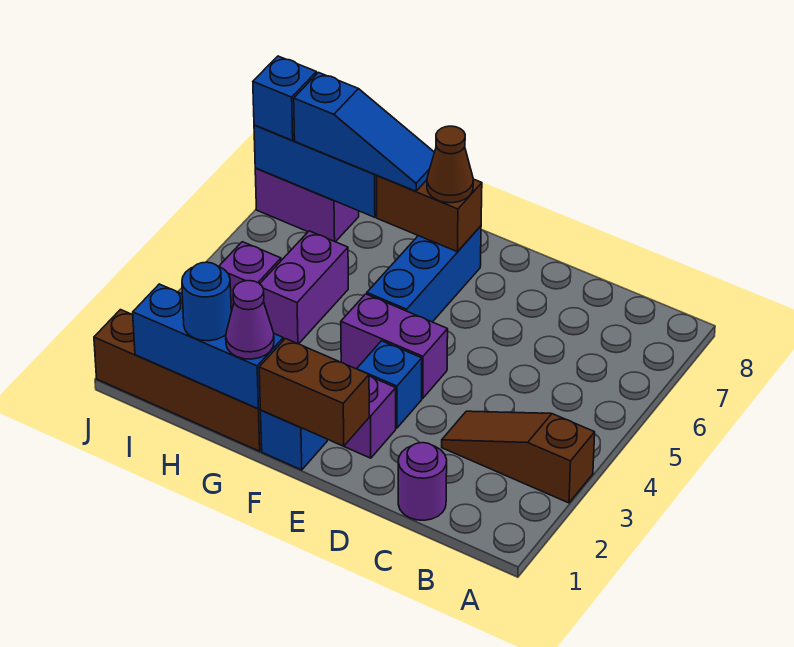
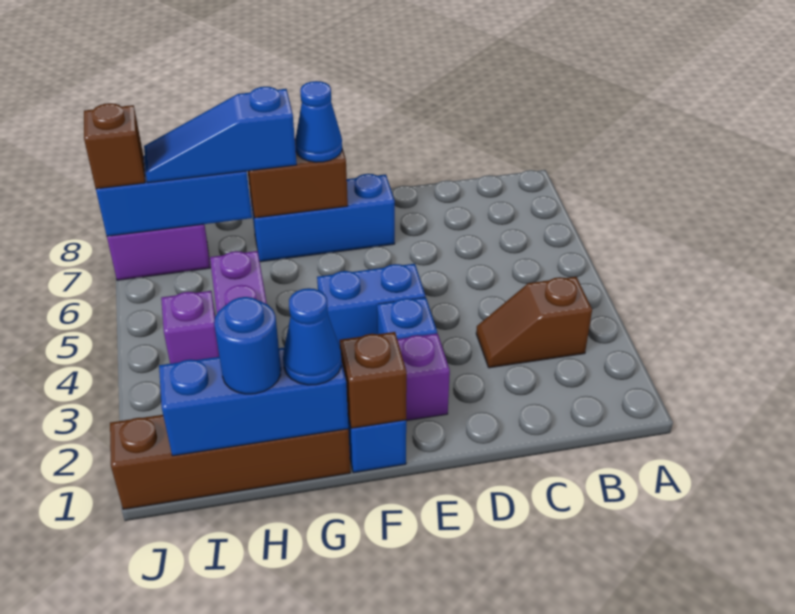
brown slope A3:C3 level 1 top A -> brown slope B3:C3 level 1 top B
purple round brick C1 level 1 -> none
brown brick E1:F1 level 2 -> brown brick F1 level 2
purple brick E4:F4 level 1 -> blue brick E4:F4 level 1
blue brick F5:F7 level 1 -> blue brick E7:G7 level 1
brown cone F7 level 3 -> blue cone F7 level 3
purple cone G1 level 3 -> blue cone G1 level 3
blue slope G7:I7 level 3 top I -> blue slope G7:I7 level 3 top G
blue brick J7 level 3 -> brown brick J7 level 3

